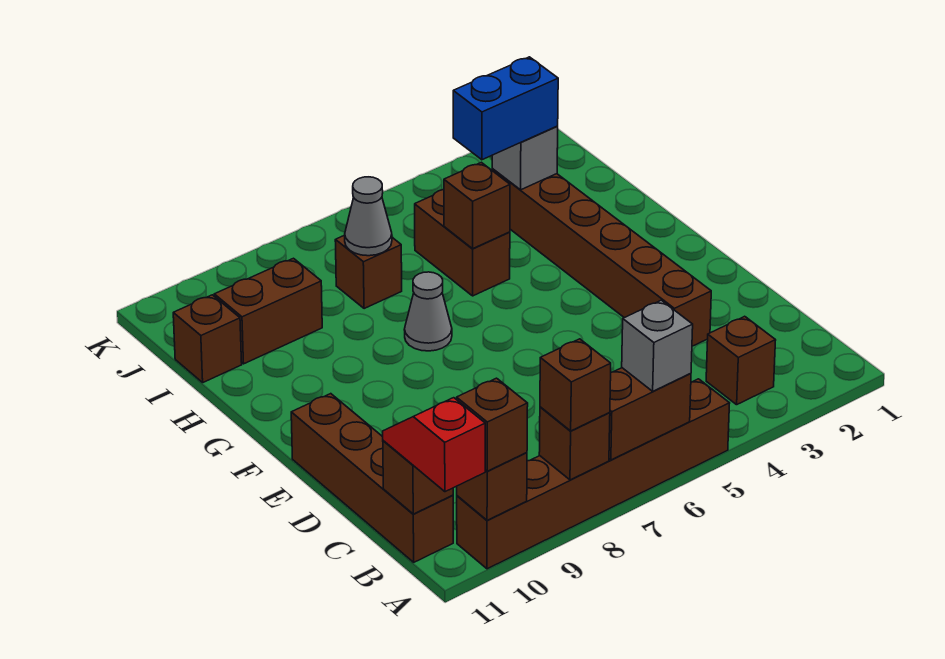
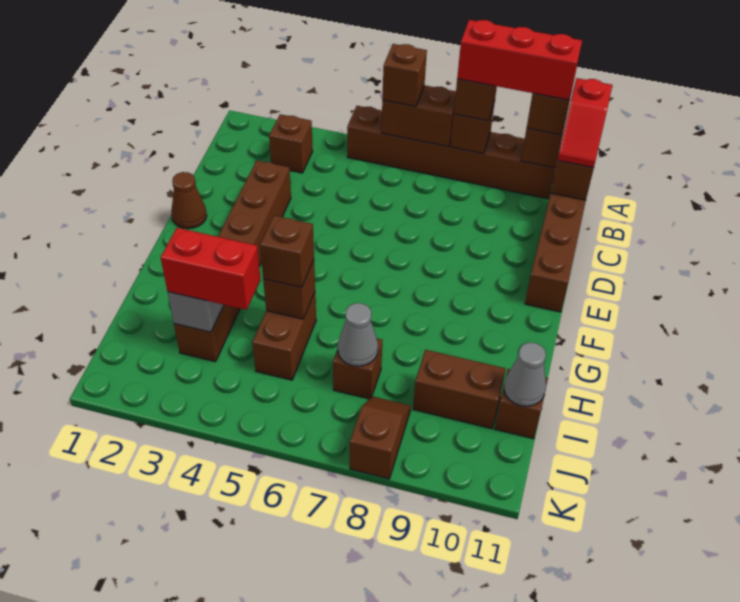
grey brick A6 level 3 -> brown brick A6 level 3
none -> red brick A8:A10 level 4
none -> brown cone E1 level 1
grey cone G7 level 1 -> grey cone I11 level 2
none -> brown brick H5 level 3
blue brick I3:I4 level 3 -> red brick I3:I4 level 3
none -> brown slope J8:K8 level 1 top K

